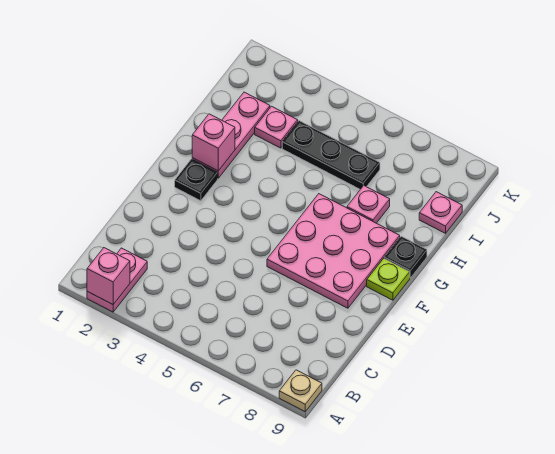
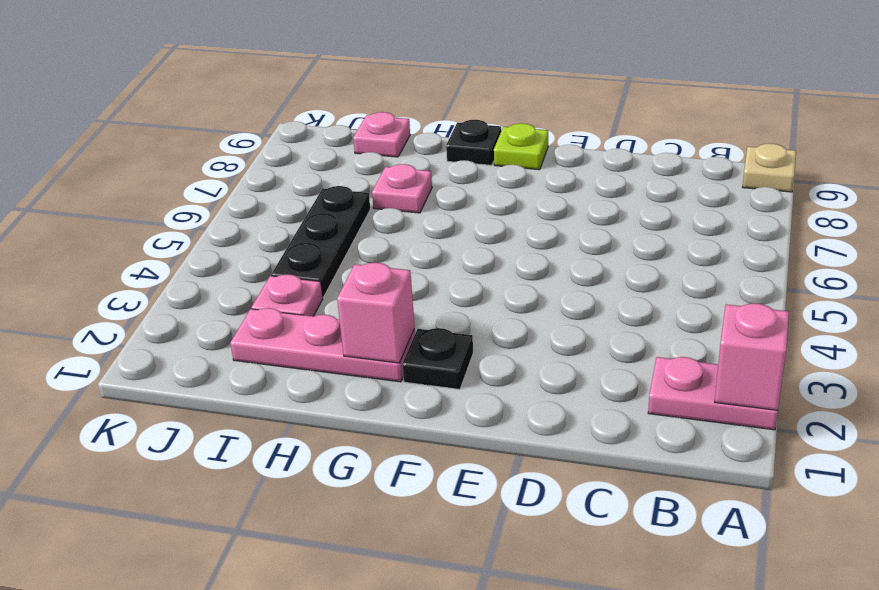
pink plate E6:G8 level 1 -> none

